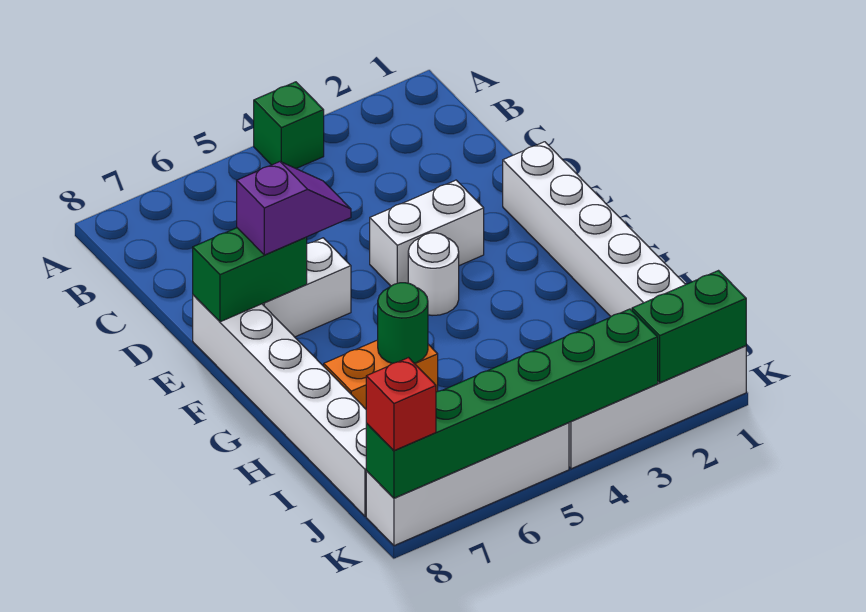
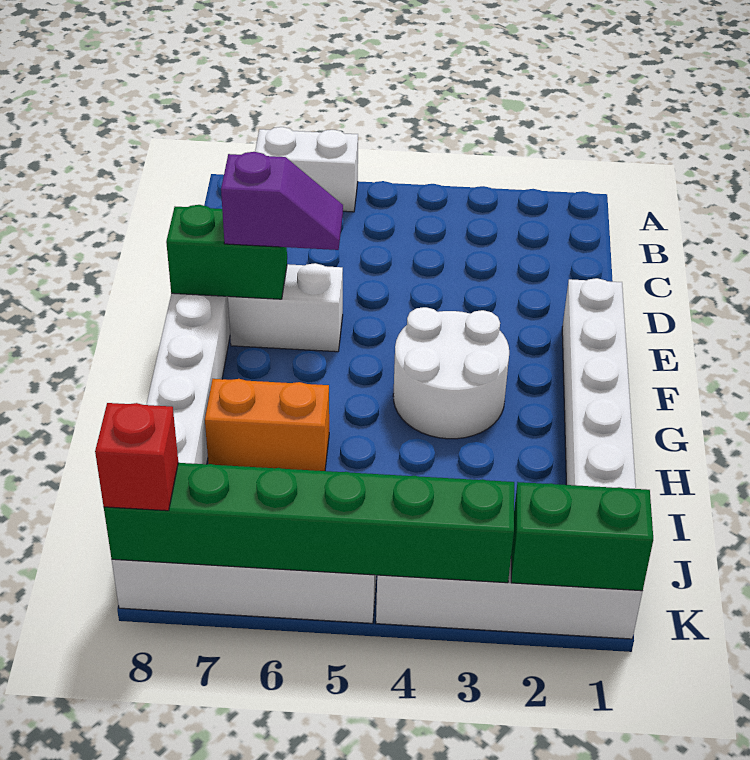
green brick A4 level 1 -> none
white brick E3:E4 level 1 -> white brick A6:A7 level 1
white round brick F4 level 1 -> white round brick F3:G4 level 1
green round brick H6 level 2 -> none

